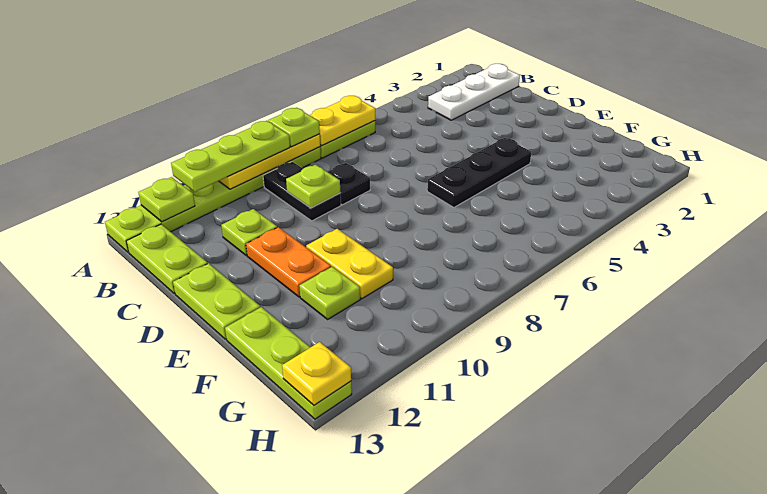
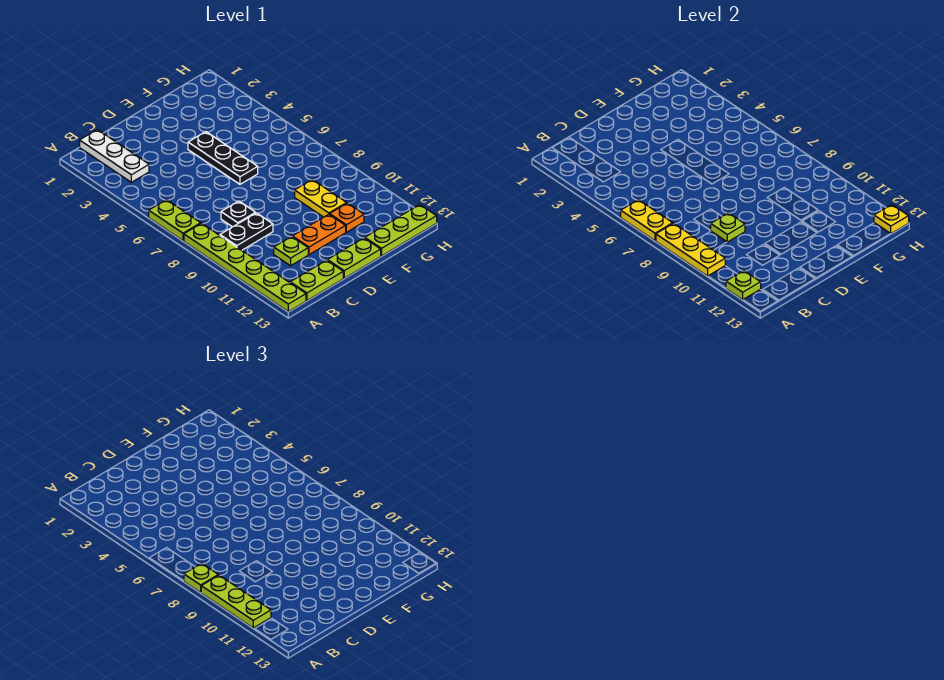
yellow plate E10:F10 level 1 -> yellow plate F9:F10 level 1
lime plate F11 level 1 -> orange plate F11 level 1

